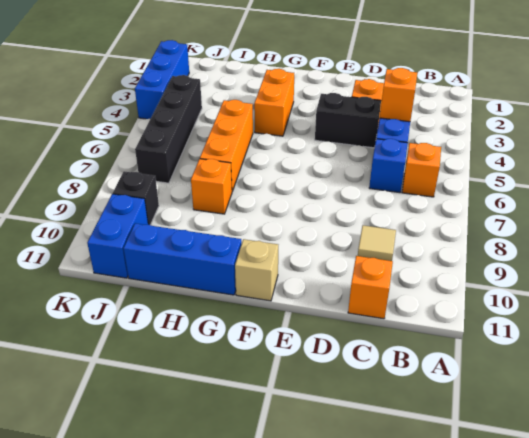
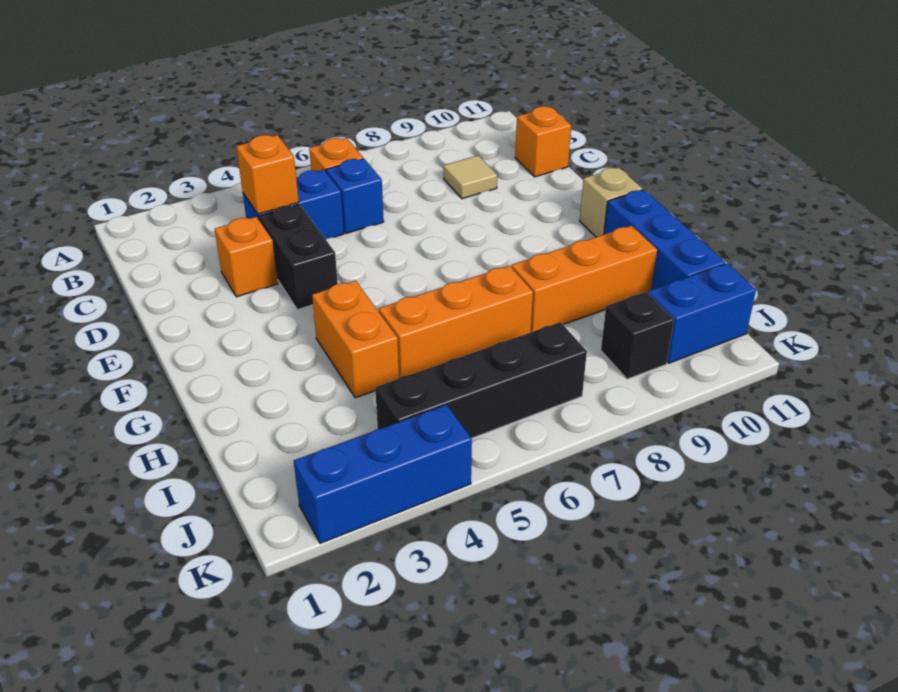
orange brick G3:G4 level 1 -> orange brick G4:H4 level 1
orange brick H8 level 1 -> orange brick H8:H10 level 1

